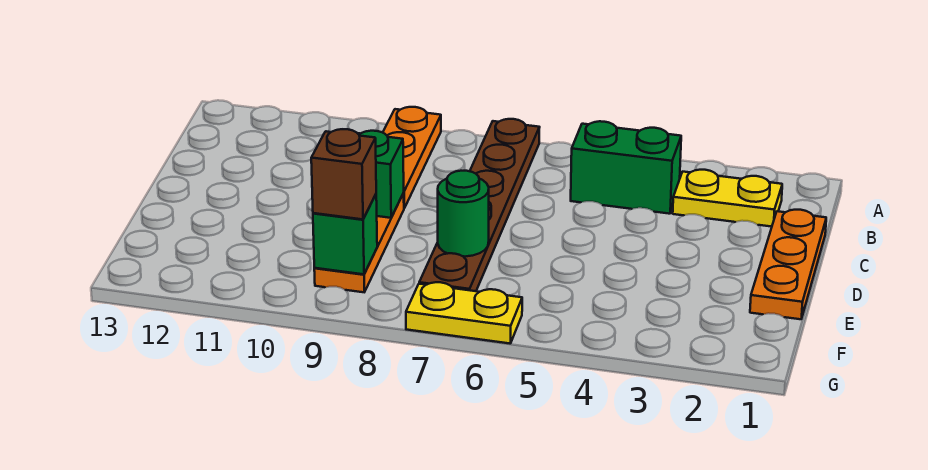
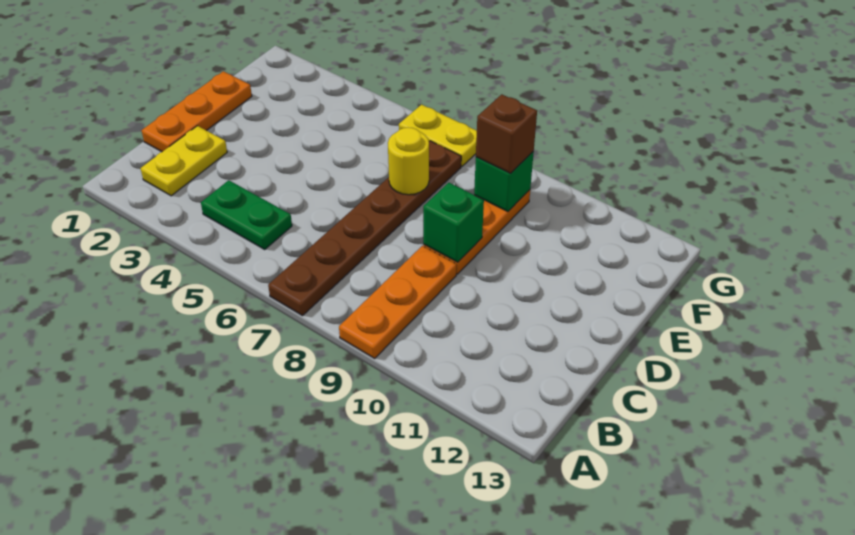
yellow plate B2:B3 level 1 -> yellow plate B2:C2 level 1
green brick B4:B5 level 1 -> green plate B4:B5 level 1
green round brick E7 level 2 -> yellow round brick E7 level 2

